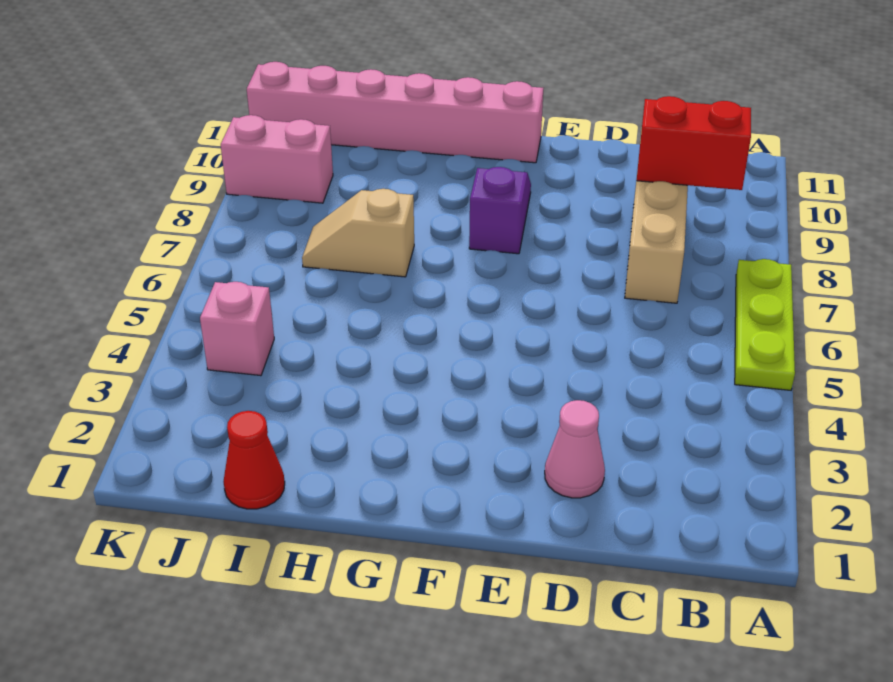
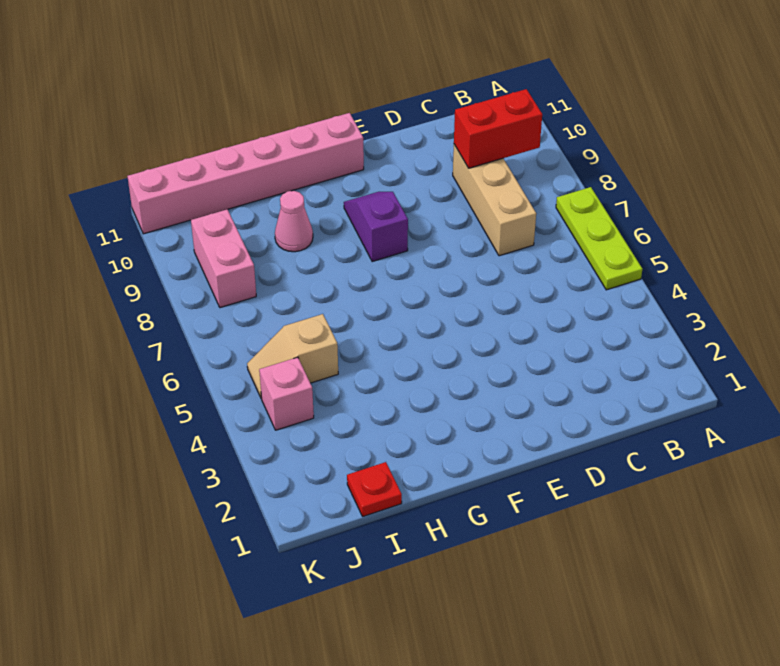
pink cone D2 level 1 -> pink cone H9 level 1
tan slope H7:I7 level 1 top H -> tan slope I5:J5 level 1 top I
red cone I1 level 1 -> red plate I1 level 1
pink brick J9:K9 level 1 -> pink brick J8:J9 level 1

